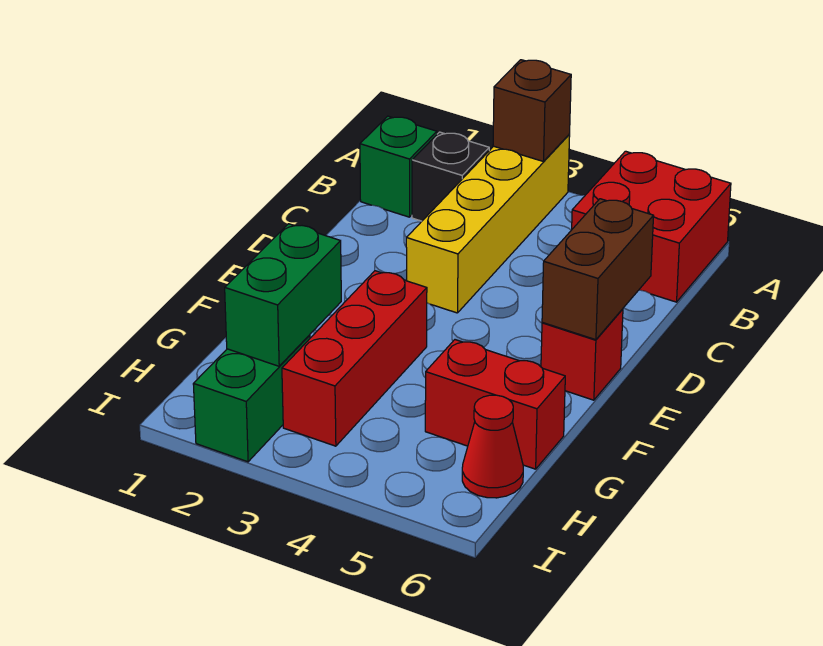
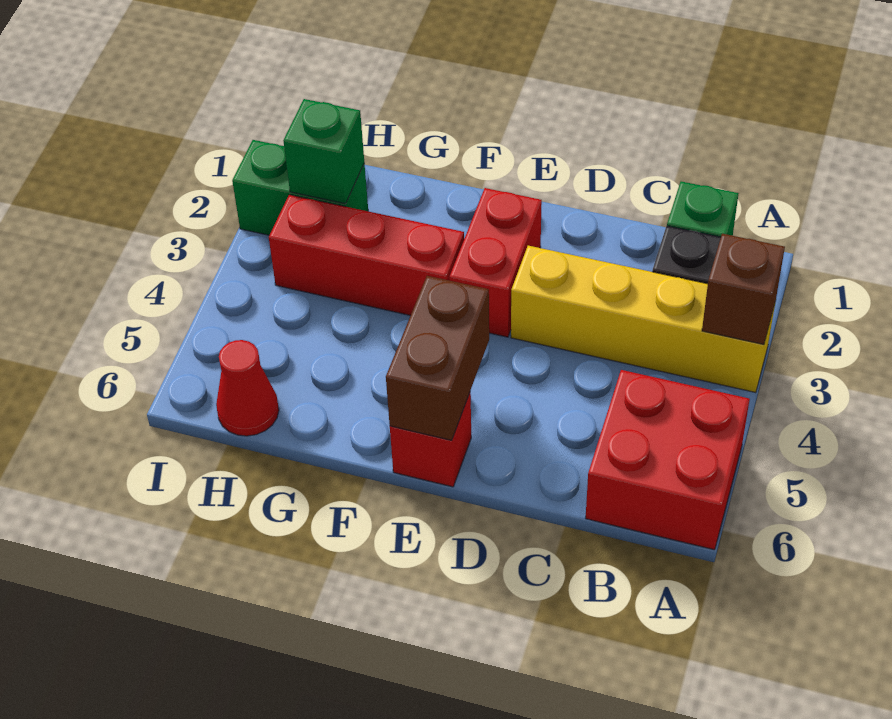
brown brick D6:E6 level 2 -> brown brick E5:E6 level 2
green brick G2:H2 level 2 -> green brick H2 level 2
red brick G5:G6 level 1 -> red brick E2:E3 level 1

